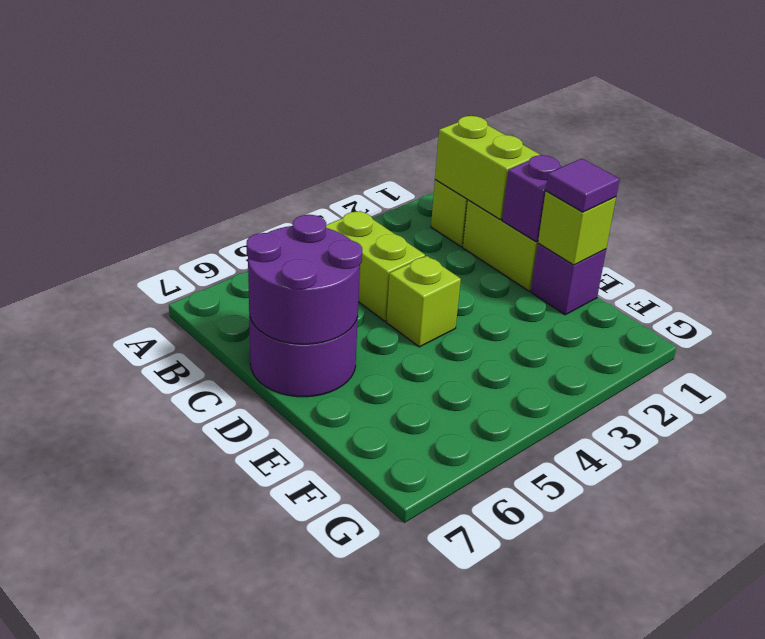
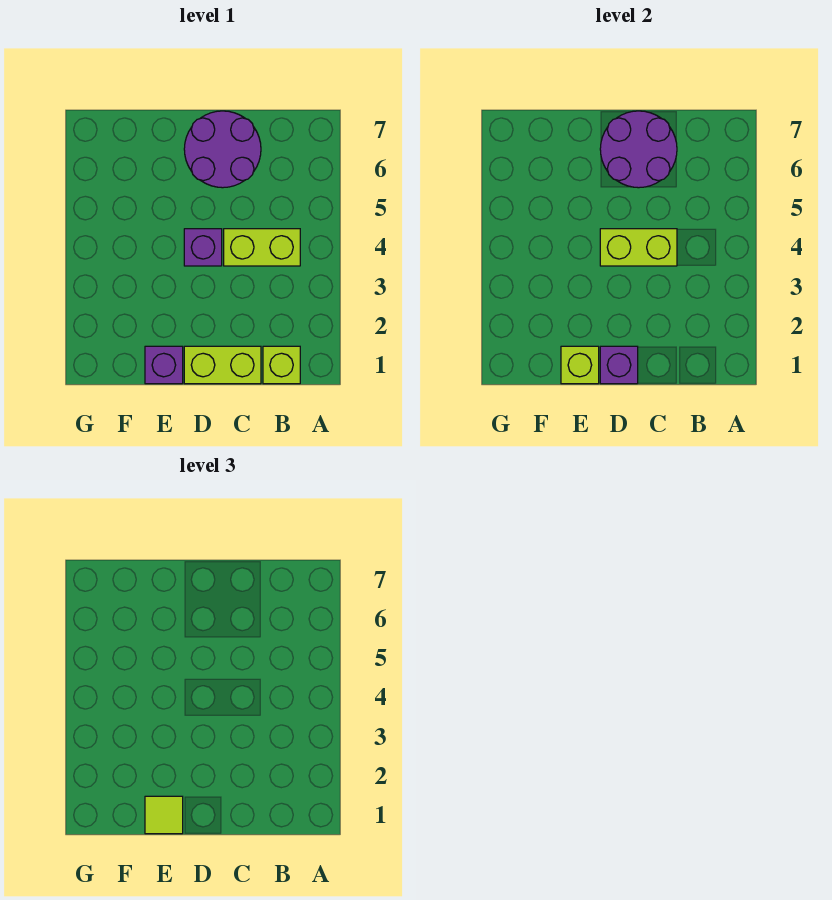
lime brick B1:C1 level 2 -> lime brick C4:D4 level 2
lime brick D4 level 1 -> purple brick D4 level 1
purple tile E1 level 3 -> lime tile E1 level 3

